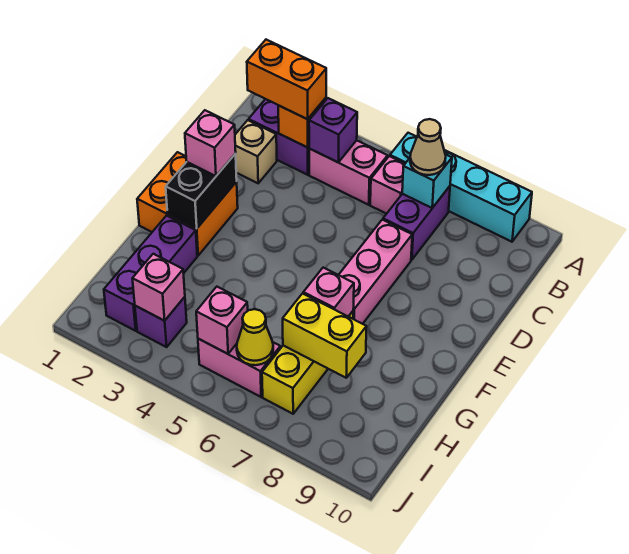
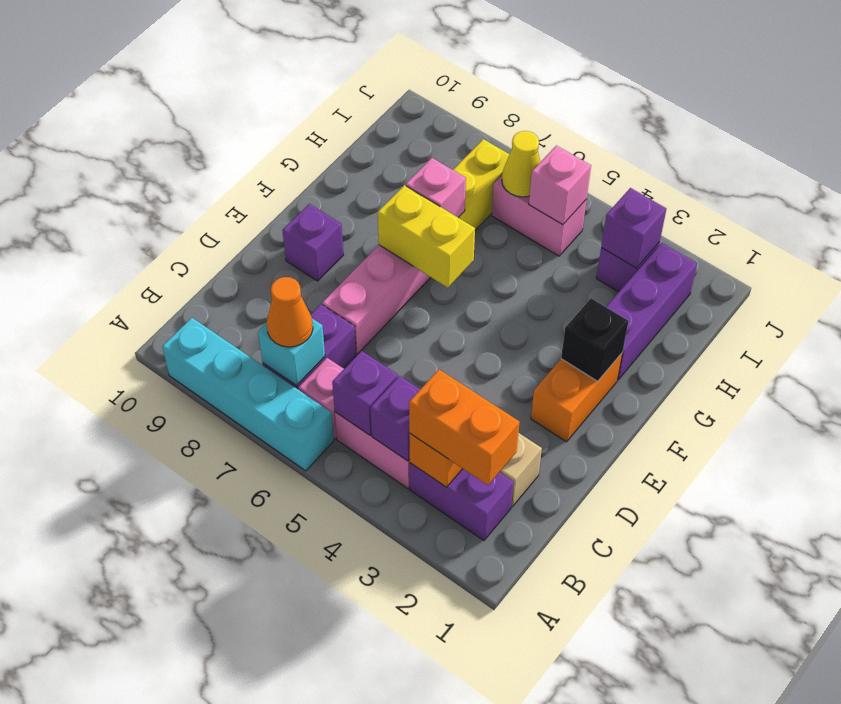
none -> purple brick B5 level 2
tan cone B7 level 3 -> orange cone B7 level 3
orange brick E1:F2 level 1 -> orange brick E2:F2 level 1
black brick E2:F2 level 2 -> black brick F2 level 2
pink brick E2 level 3 -> none
none -> purple brick E9 level 1
yellow brick H7:H8 level 2 -> yellow brick F6:F7 level 2
pink brick I3 level 2 -> purple brick I3 level 2

